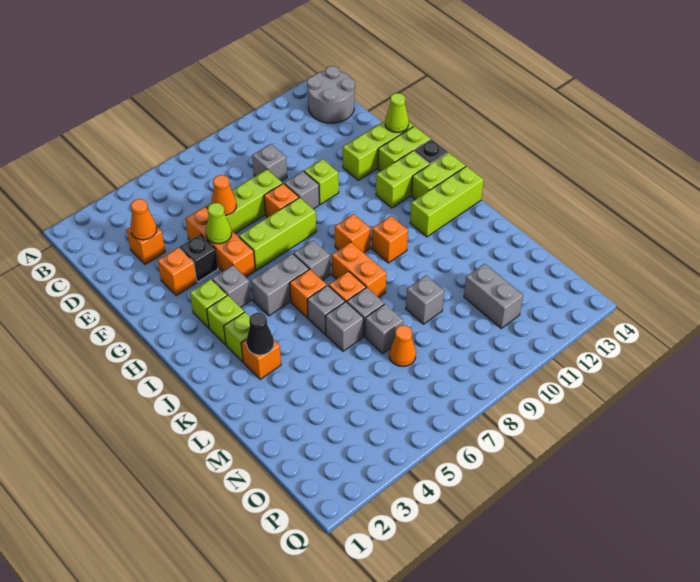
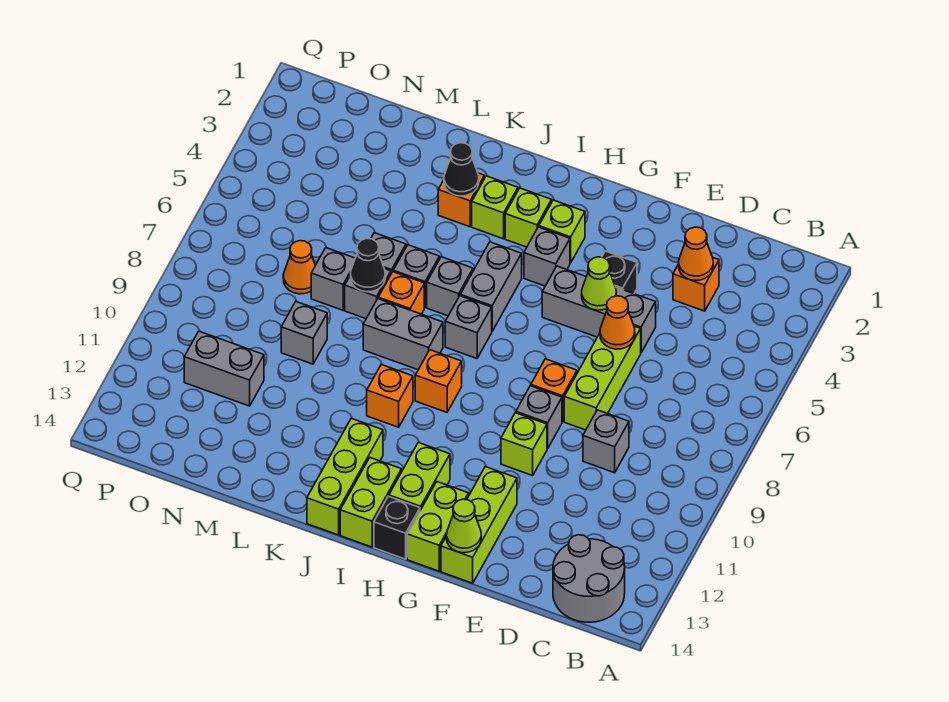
orange brick E5:G5 level 1 -> grey brick E5:G5 level 1
orange brick F3 level 1 -> none
lime brick G6:G8 level 1 -> none
orange brick J6 level 1 -> grey brick J6 level 1
orange brick J8:K8 level 1 -> grey brick J8:K8 level 1
none -> black cone L7 level 2

